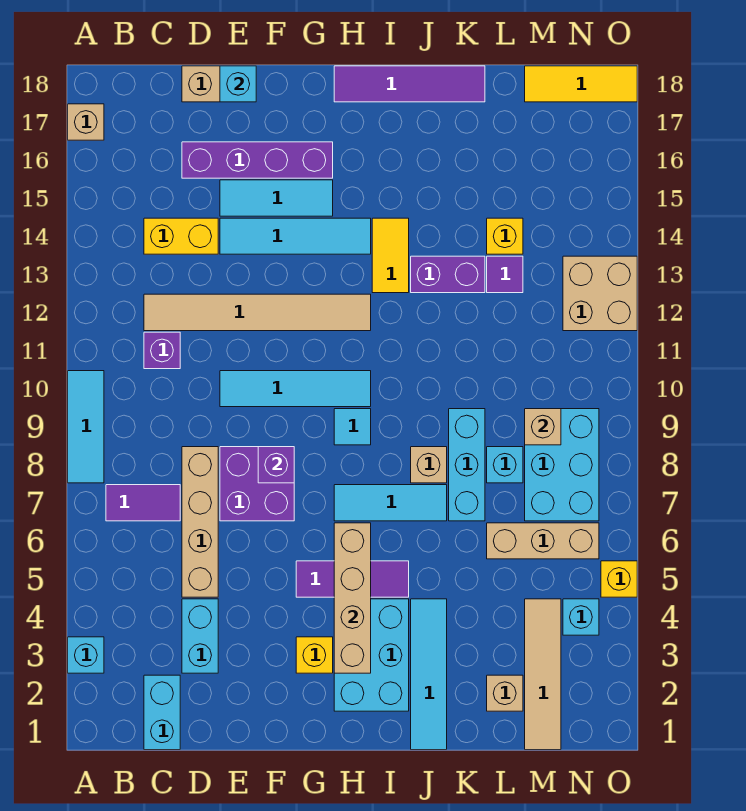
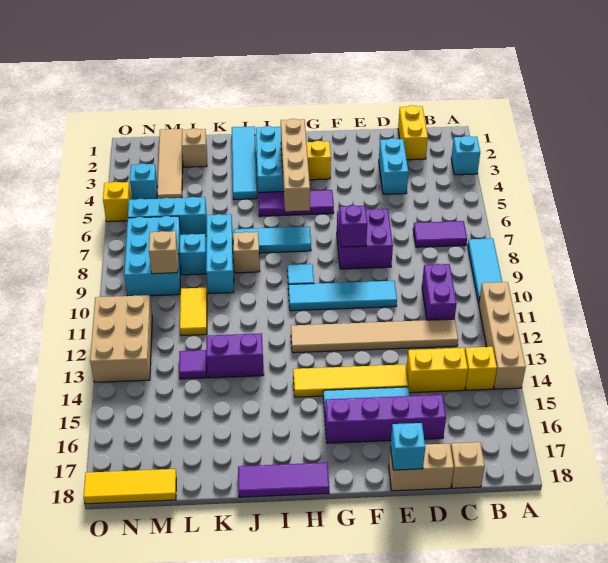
tan brick A17 level 1 -> tan brick C18 level 1
cyan brick C1:C2 level 1 -> yellow brick C1:C2 level 1
purple brick C11 level 1 -> purple brick C10:C11 level 1
tan brick D5:D8 level 1 -> tan brick A11:A14 level 1
cyan tile E14:H14 level 1 -> yellow tile E14:H14 level 1
purple tile H18:K18 level 1 -> purple tile H18:J18 level 1
yellow tile I13:I14 level 1 -> yellow tile L10:L11 level 1
tan brick L6:N6 level 1 -> cyan brick L6:N6 level 1
yellow brick L14 level 1 -> yellow brick B14 level 1
tan brick N12:O13 level 1 -> tan brick N11:O13 level 1

